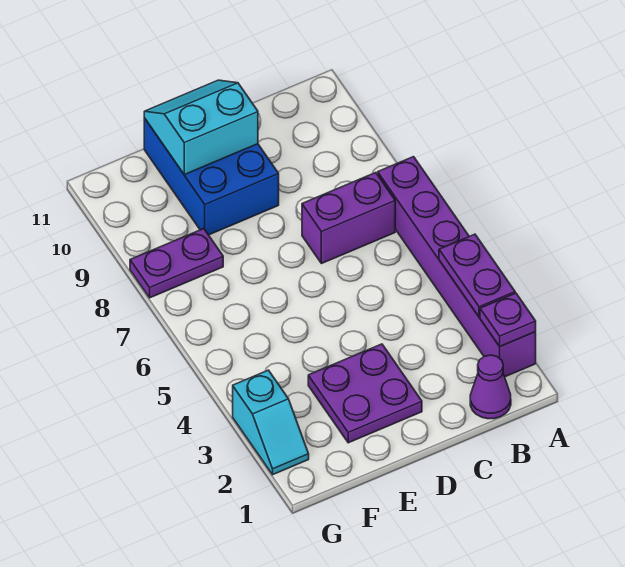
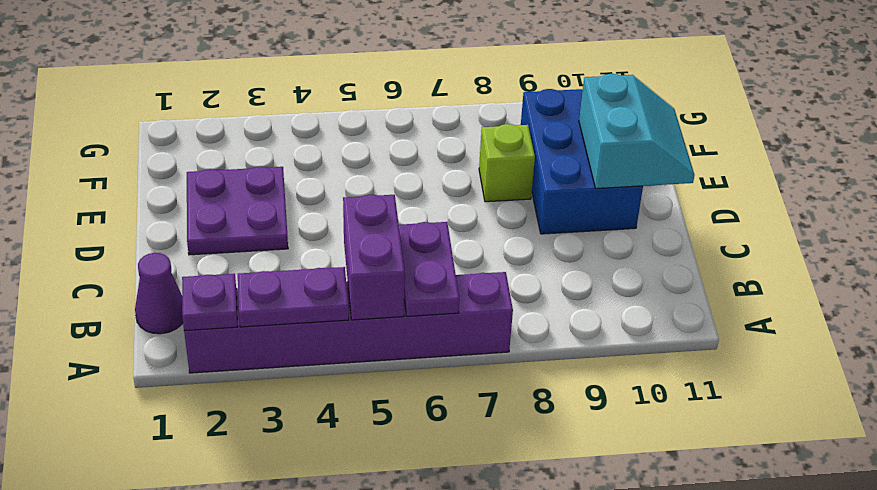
purple brick B7:C7 level 1 -> purple brick A5:B5 level 2
blue brick D9:E11 level 1 -> blue brick D9:F10 level 1
none -> lime brick E8 level 1
purple plate F8:G8 level 1 -> purple plate A6:B6 level 2
cyan slope G2:G3 level 1 top 3 -> none

